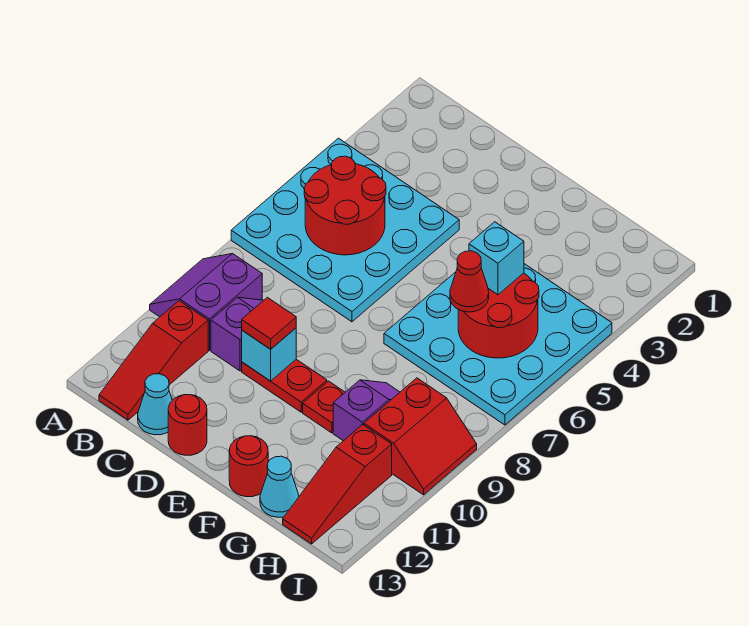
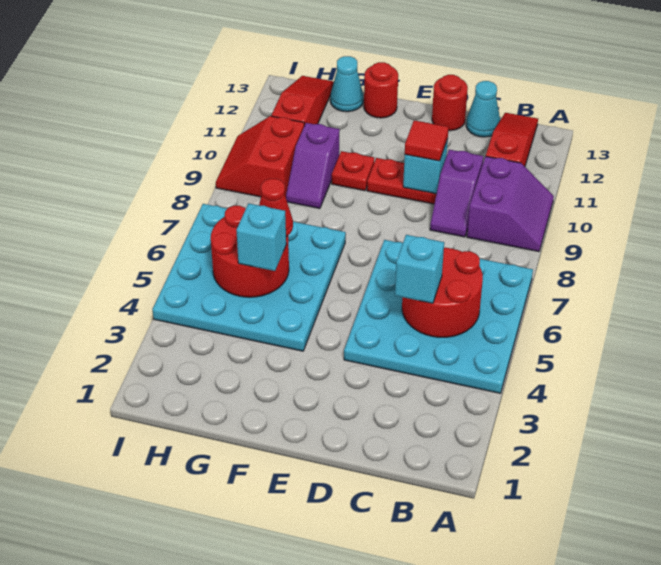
none -> cyan brick C5 level 3

